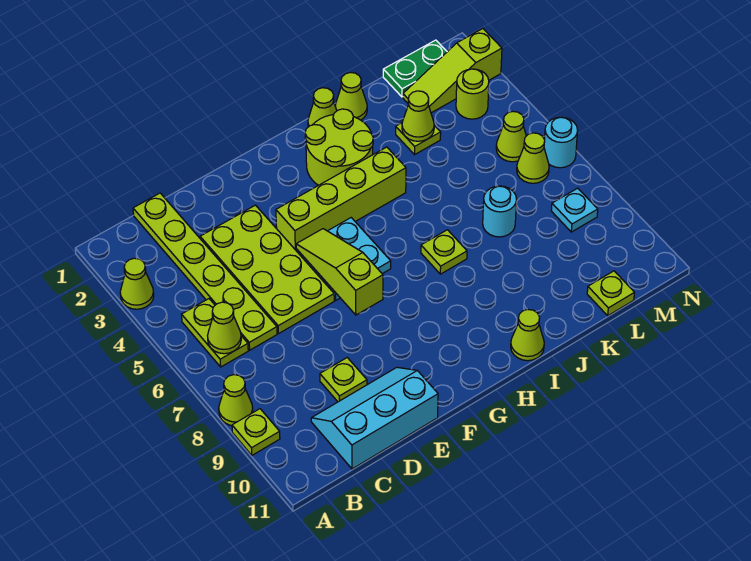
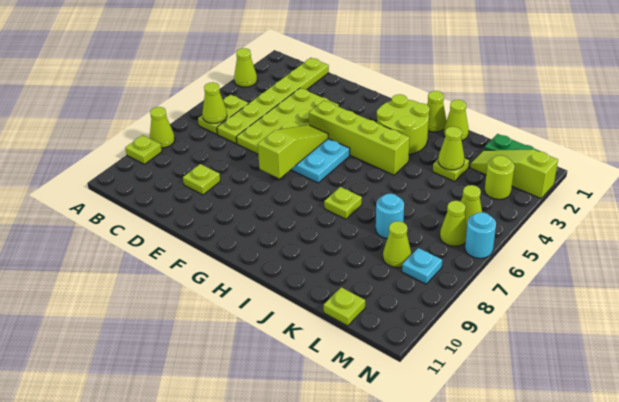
cyan slope C10:E11 level 1 top 11 -> none
lime cone I11 level 1 -> lime cone L8 level 1

